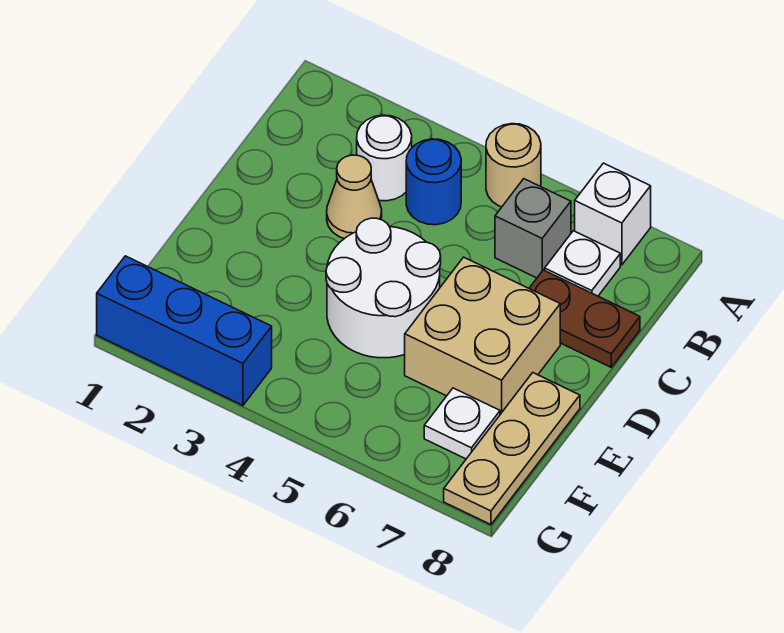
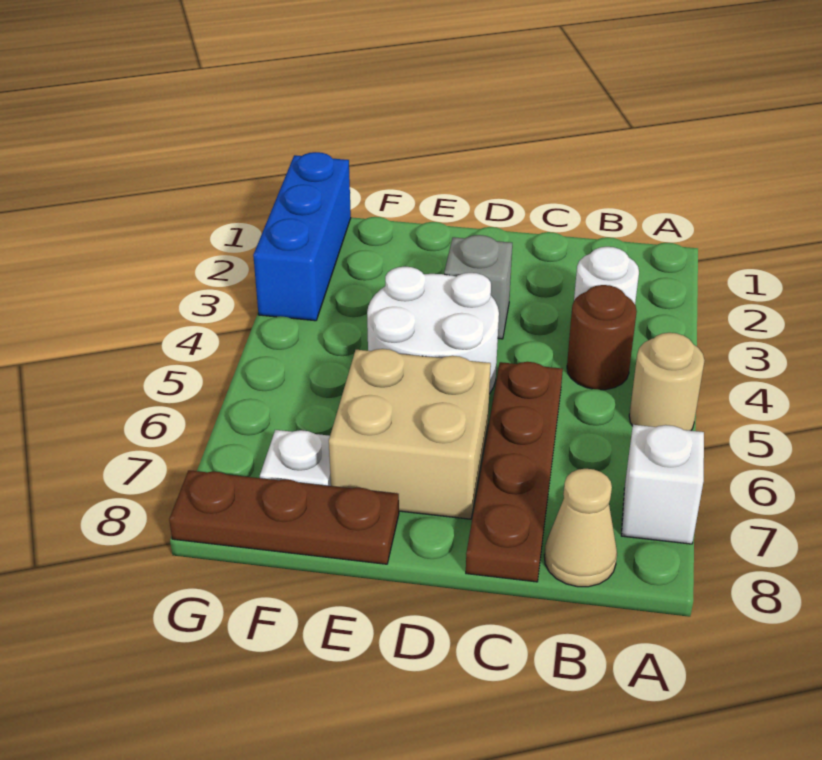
blue round brick B4 level 1 -> brown round brick B4 level 1
grey brick B6 level 1 -> grey brick D3 level 1
white plate B7 level 1 -> none
tan cone C3 level 1 -> tan cone B8 level 1
brown plate C7:C8 level 1 -> brown plate C5:C8 level 1
tan plate E8:G8 level 1 -> brown plate E8:G8 level 1

